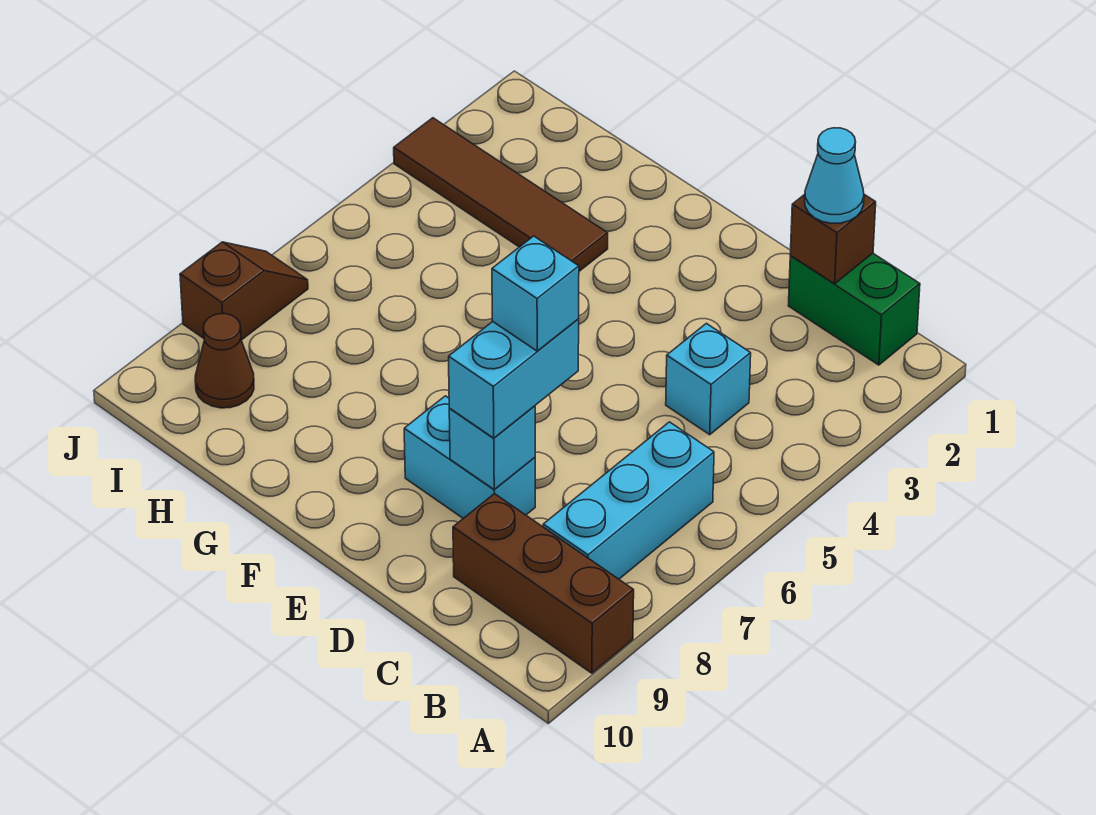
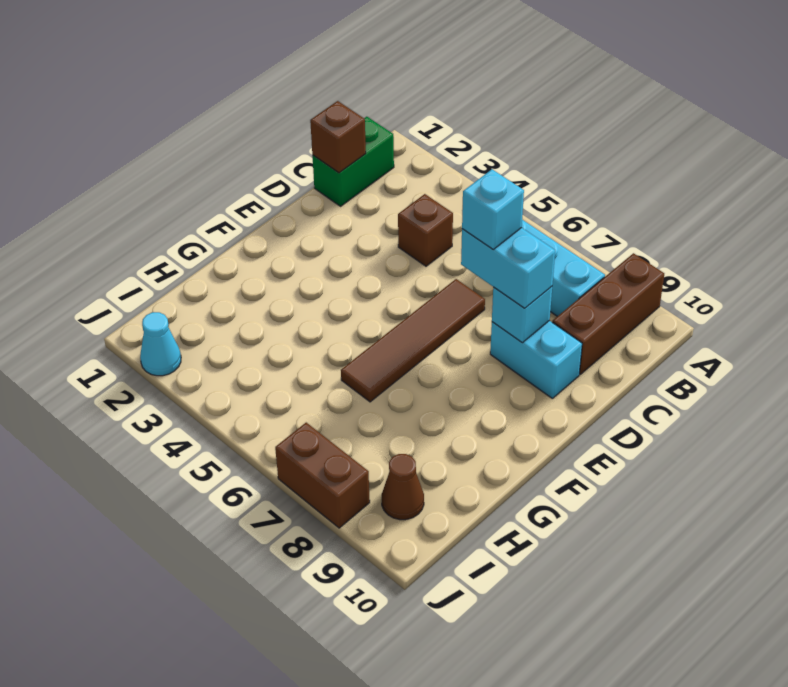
cyan cone C1 level 3 -> cyan cone J2 level 1
cyan brick C4 level 1 -> brown brick C4 level 1
cyan brick D8:E8 level 1 -> cyan brick D8:D9 level 1
brown tile G3:J3 level 1 -> brown tile D6:G6 level 1
brown slope J7:J8 level 1 top 8 -> brown brick J7:J8 level 1

